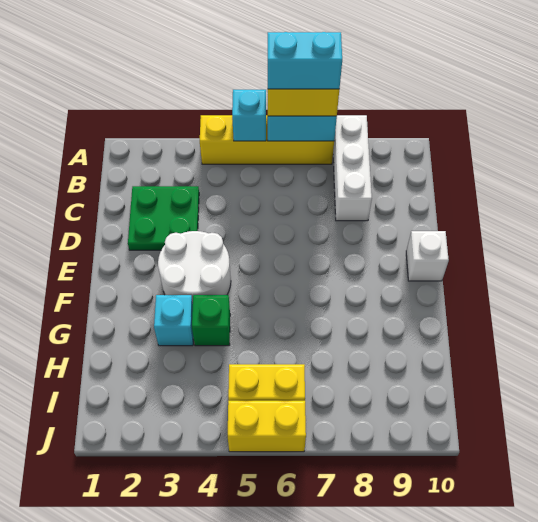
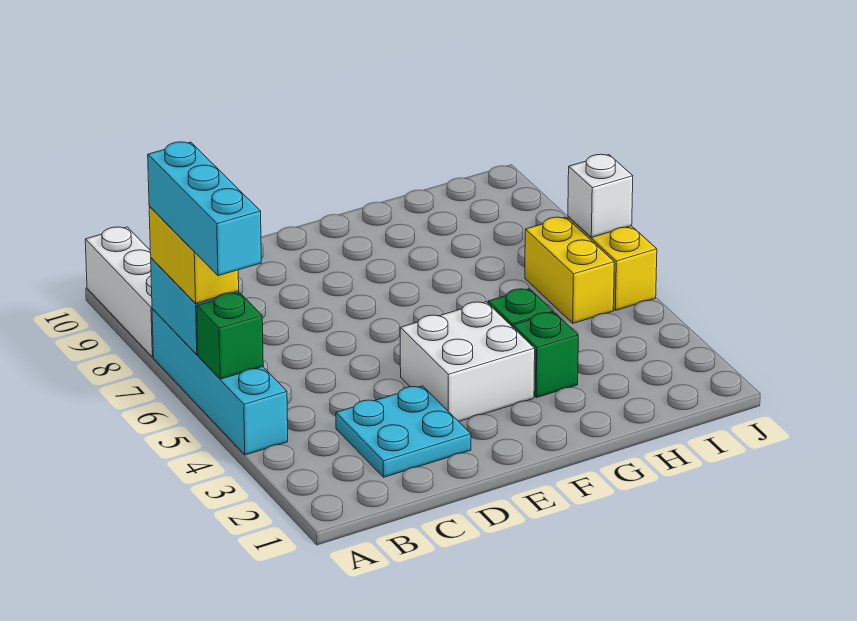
yellow brick A4:A7 level 1 -> cyan brick A4:A7 level 1
cyan brick A5 level 2 -> green brick A5 level 2
cyan brick A6:A7 level 4 -> cyan brick A5:A7 level 4
white brick A8:C8 level 1 -> white brick A8:A10 level 1
green plate C2:D3 level 1 -> cyan plate C2:D3 level 1
white round brick E3:F4 level 1 -> white brick E3:F4 level 1
white brick E10 level 1 -> white brick J6 level 2
cyan brick G3 level 1 -> green brick G3 level 1

